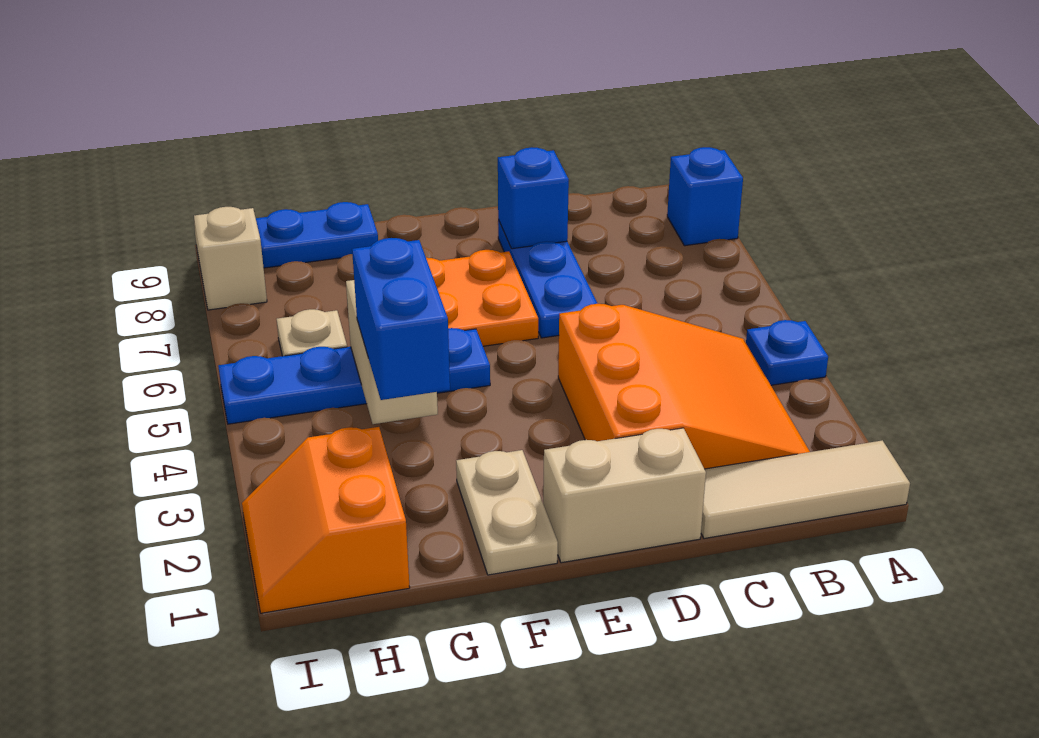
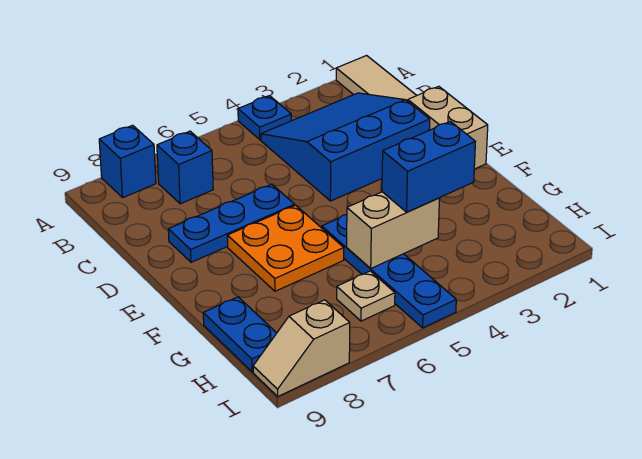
orange slope B2:D4 level 1 top D -> blue slope B2:D4 level 1 top D
blue brick D8 level 2 -> blue brick B7 level 1
tan plate F1:F2 level 1 -> none
orange slope H1:I2 level 1 top H -> none

